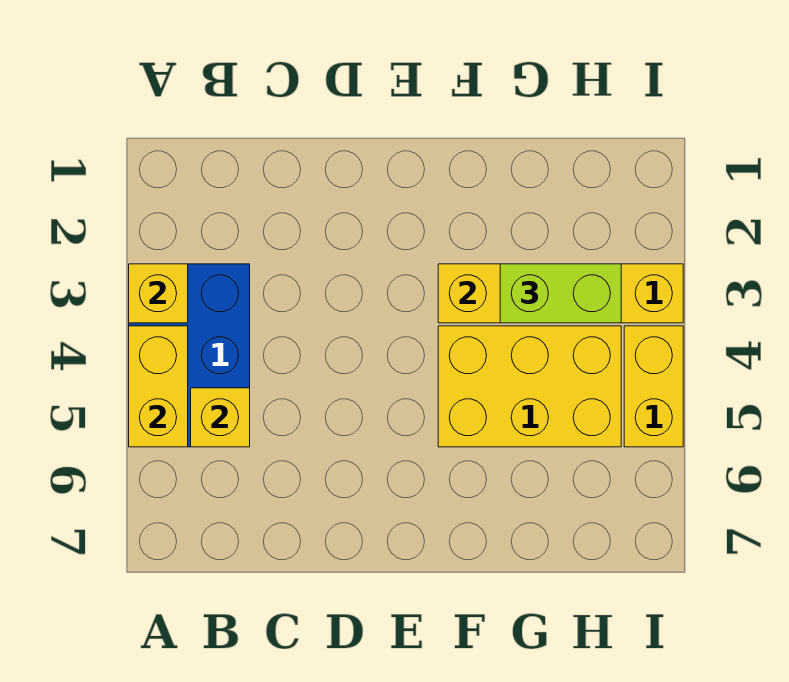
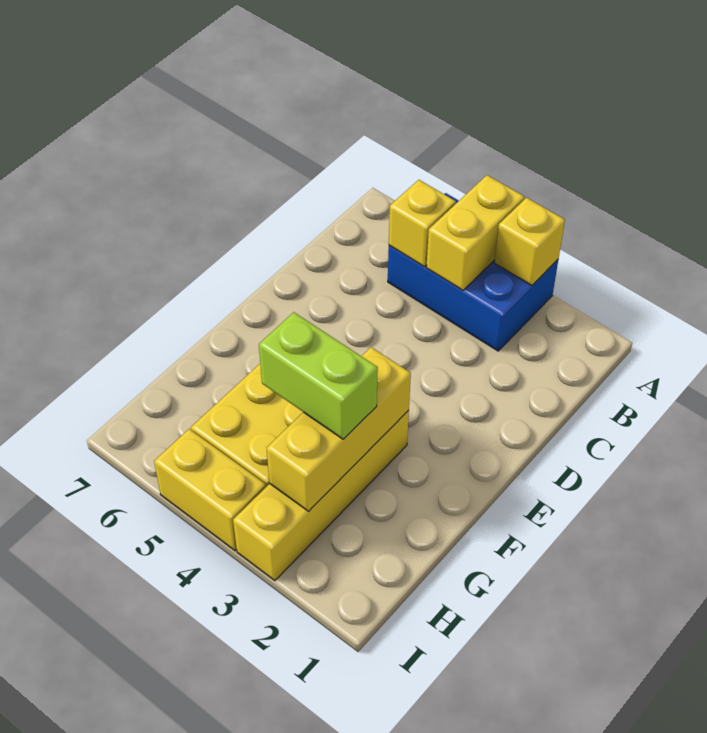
yellow brick A4:A5 level 2 -> yellow brick A4:B4 level 2
lime brick G3:H3 level 3 -> lime brick G3:G4 level 3

